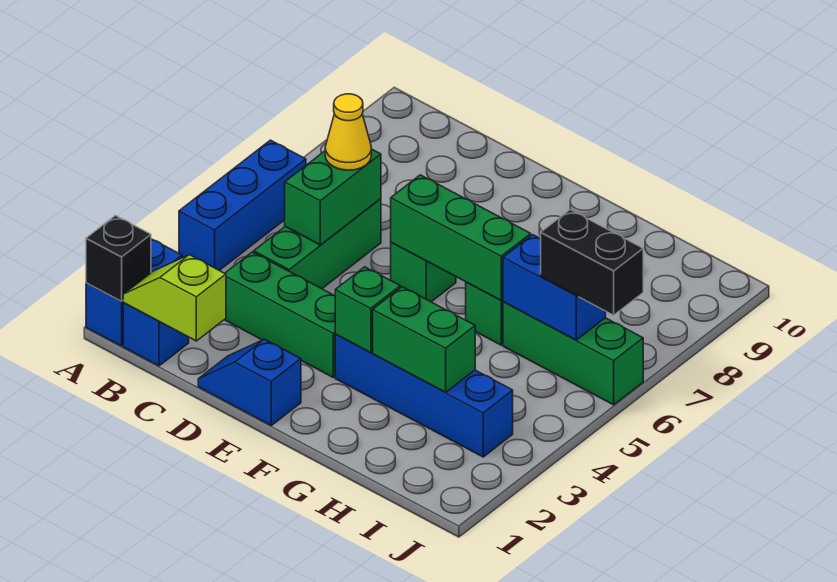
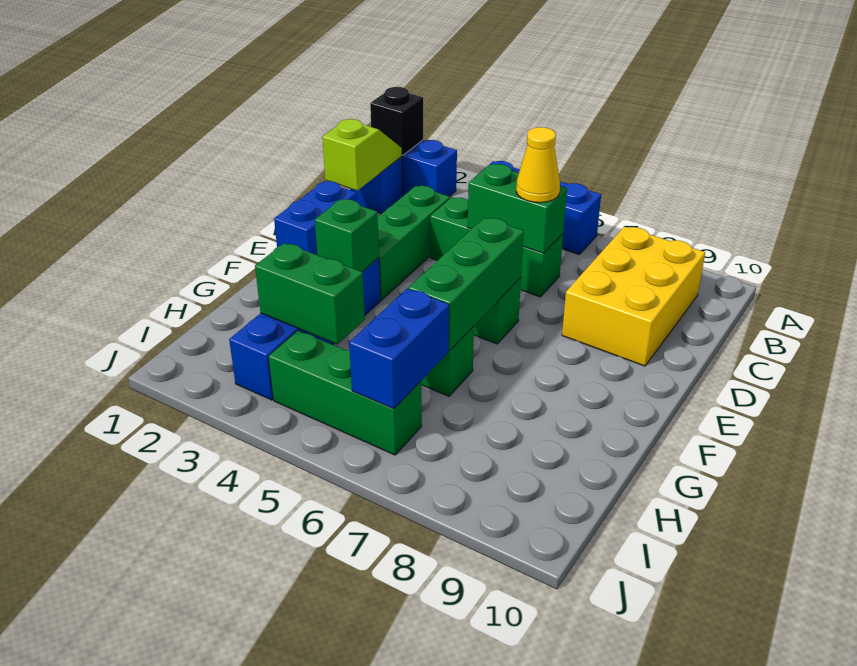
none -> yellow brick B8:D9 level 1
blue slope D1:E1 level 1 top E -> blue brick D1:E1 level 1
green brick G3:H3 level 2 -> green brick H3:H4 level 2
green brick H6:J6 level 1 -> green brick I4:I6 level 1
black brick I6:J6 level 3 -> none

